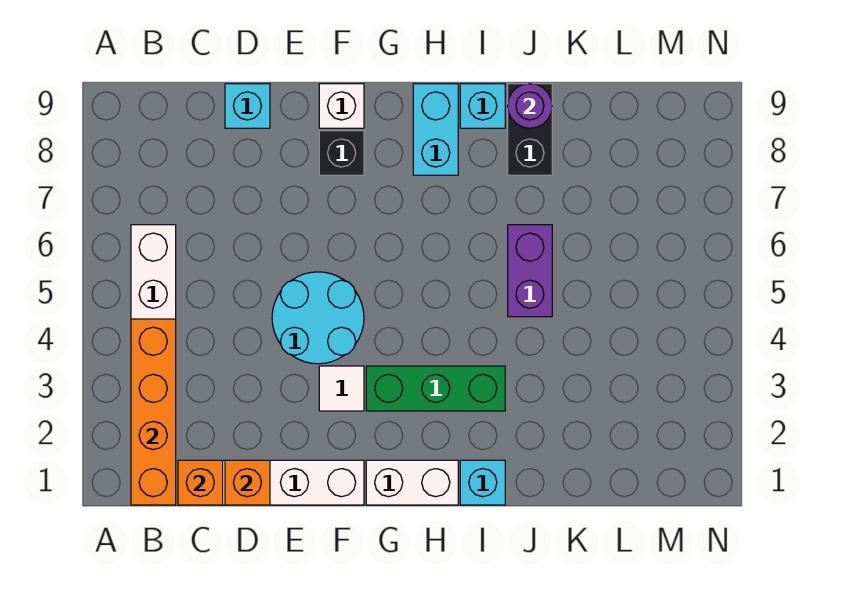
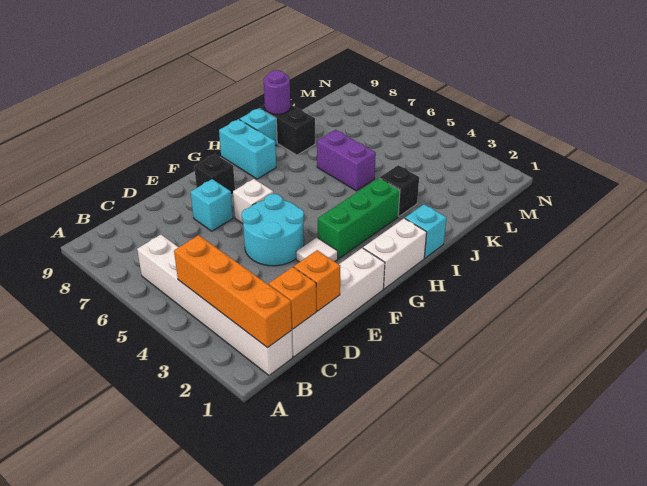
cyan brick D9 level 1 -> cyan brick E7 level 1
white brick F9 level 1 -> white brick F6 level 1
none -> black brick J3 level 1

